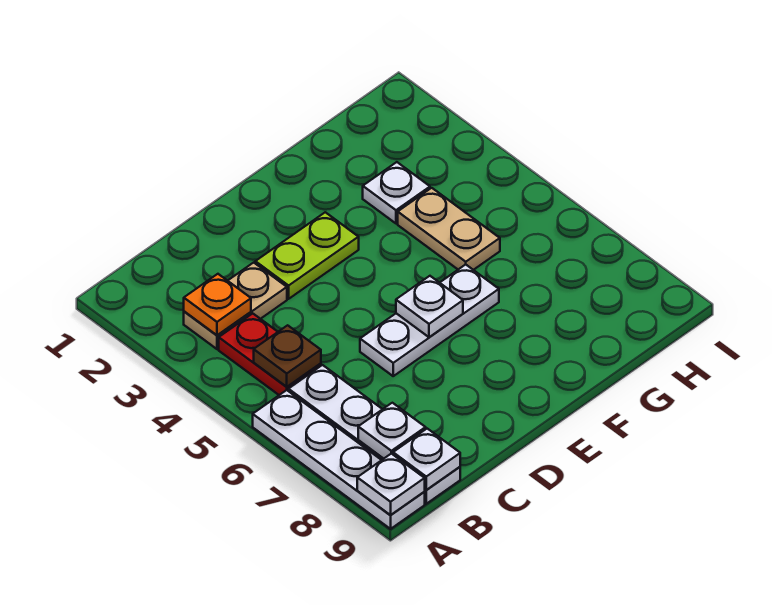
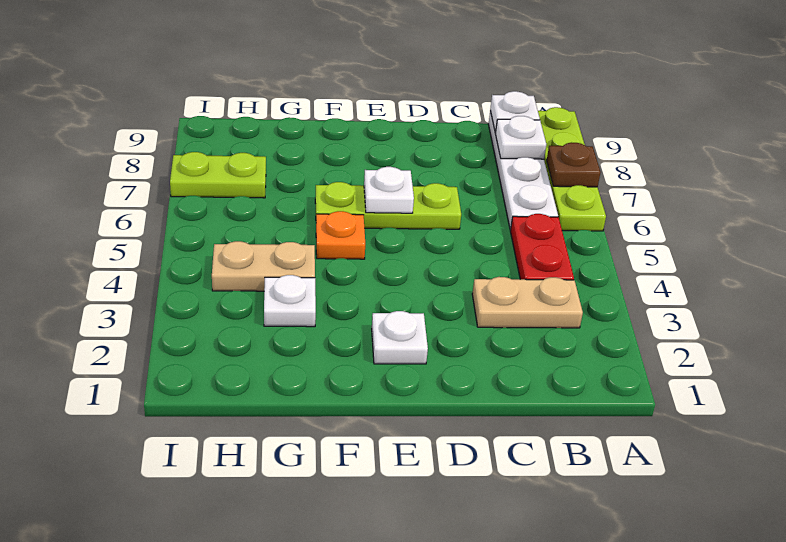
white plate A6:A9 level 1 -> lime plate A6:A9 level 1
white plate A9 level 2 -> white plate E2 level 1
orange plate B3 level 2 -> orange plate F5 level 1
brown plate B5 level 2 -> brown plate A7 level 2
lime plate D3:E3 level 1 -> lime plate H7:I7 level 1
white plate D6:F6 level 1 -> lime plate D6:F6 level 1
tan plate G4:G5 level 1 -> tan plate G4:H4 level 1

